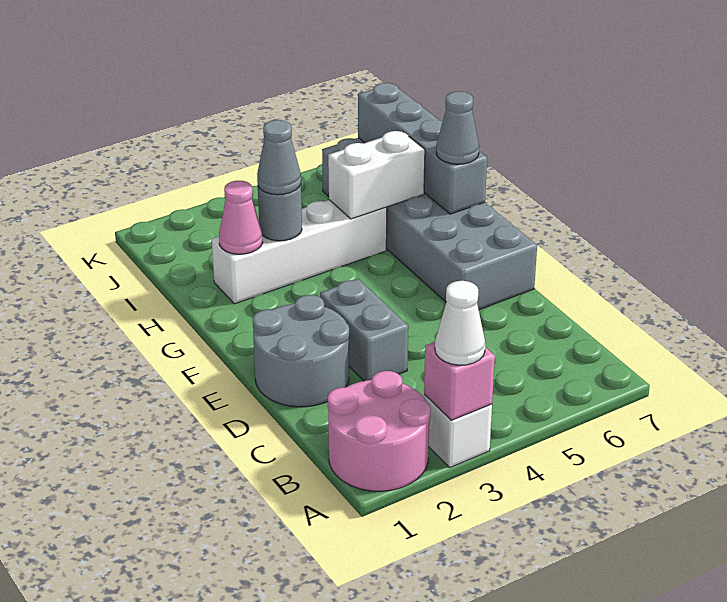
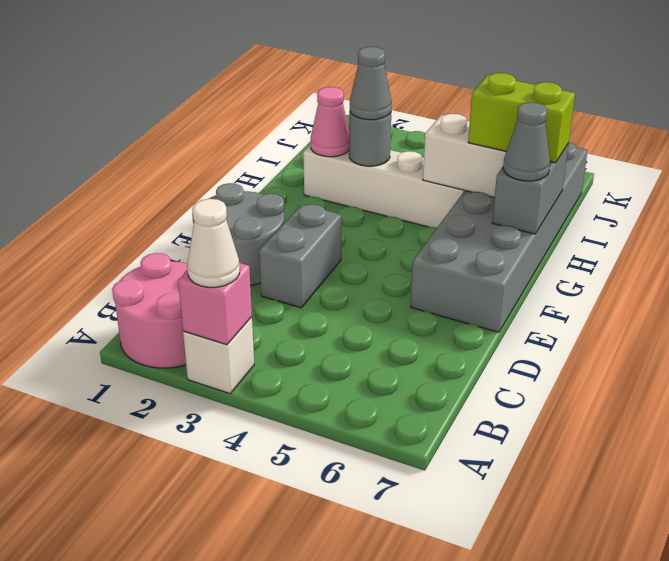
grey brick G7:J7 level 2 -> grey brick G7:H7 level 2
none -> lime brick H6:H7 level 3

